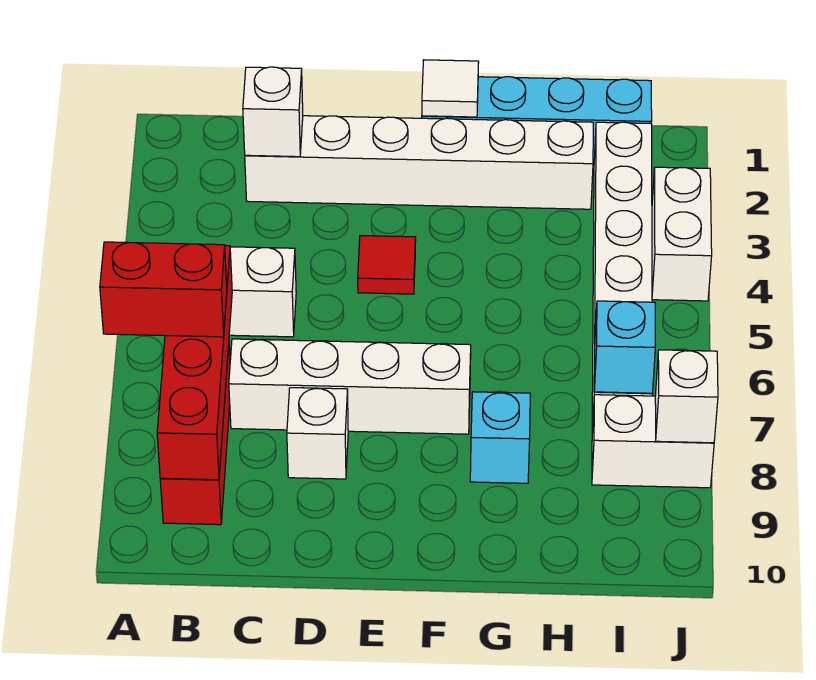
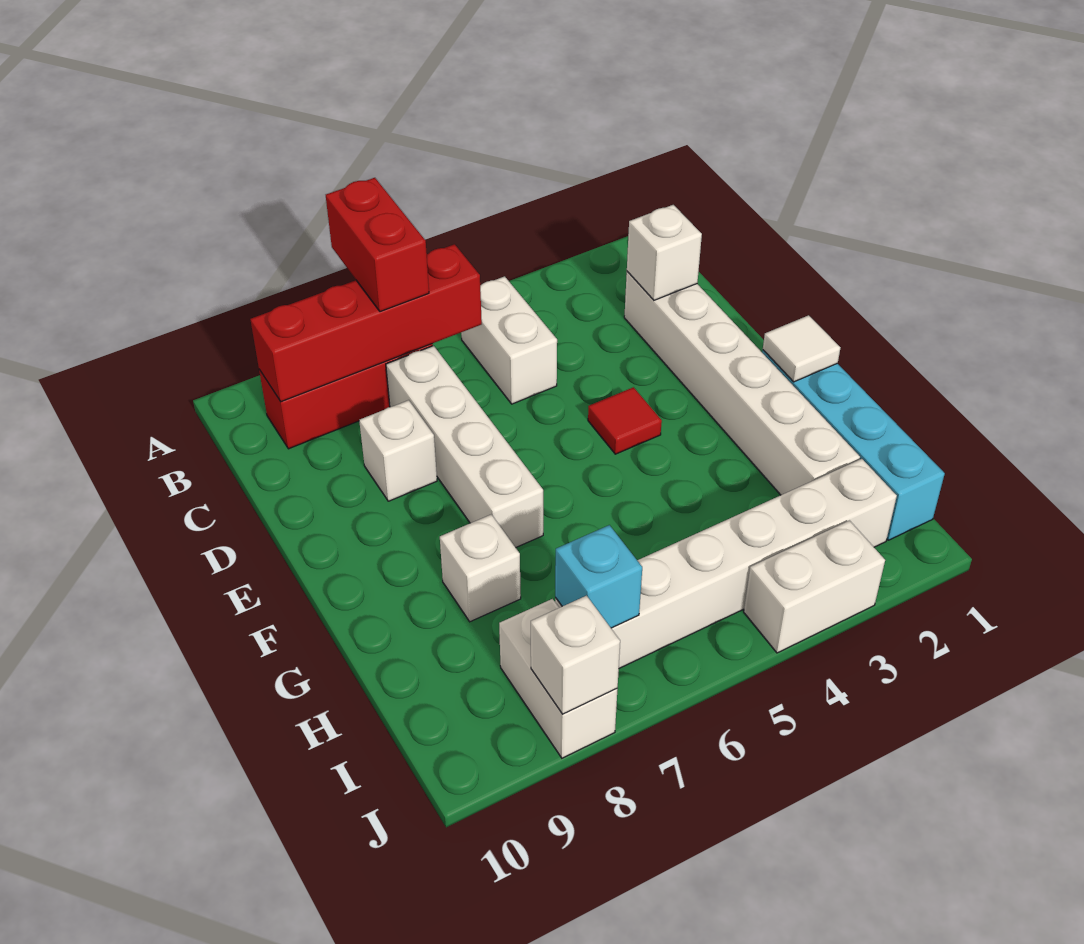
cyan brick G8 level 1 -> white brick G8 level 1

